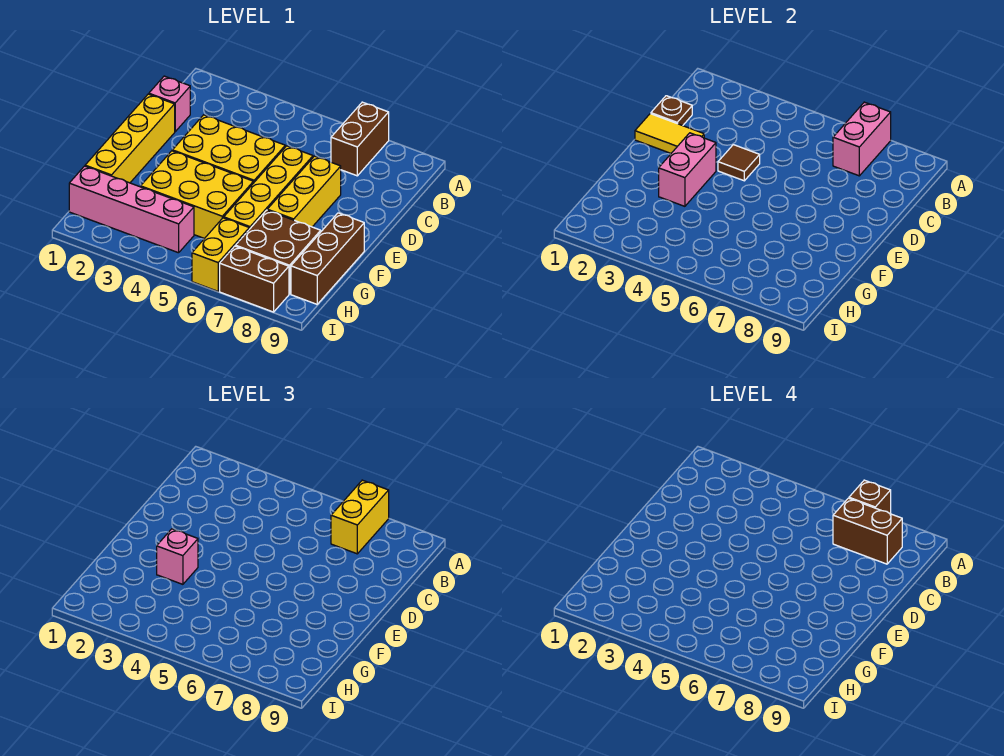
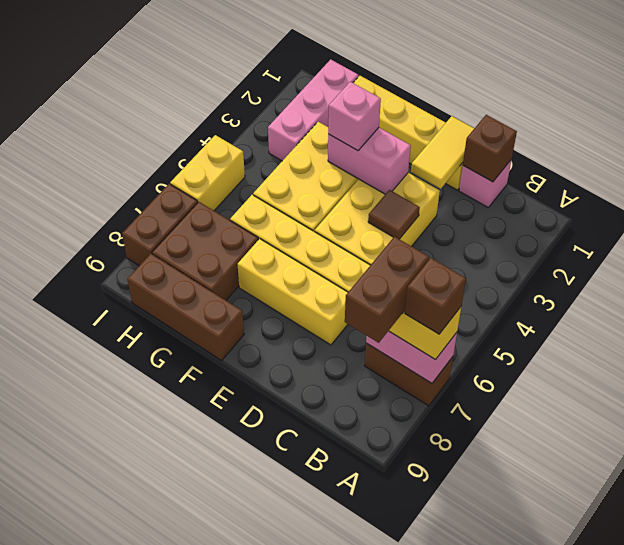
brown plate C1 level 2 -> brown brick C1 level 2
pink brick H1:H4 level 1 -> pink brick H1:H3 level 1
yellow brick H6:I6 level 1 -> yellow brick I5:I6 level 1

